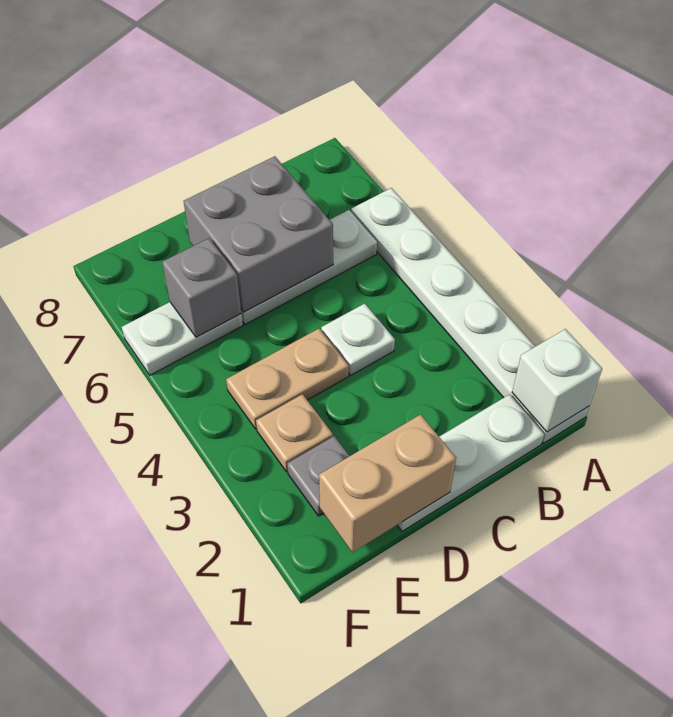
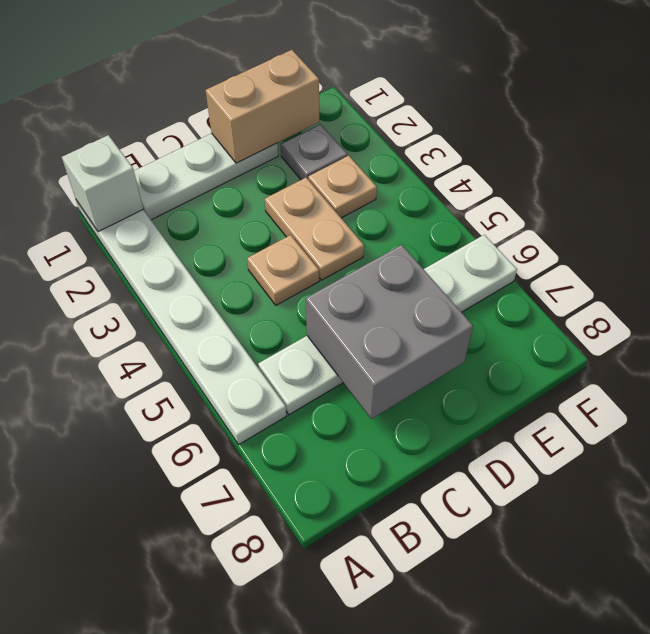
white plate C4 level 1 -> tan plate C4 level 1
tan plate D4:E4 level 1 -> tan plate D3:D4 level 1
grey brick E6 level 2 -> none

